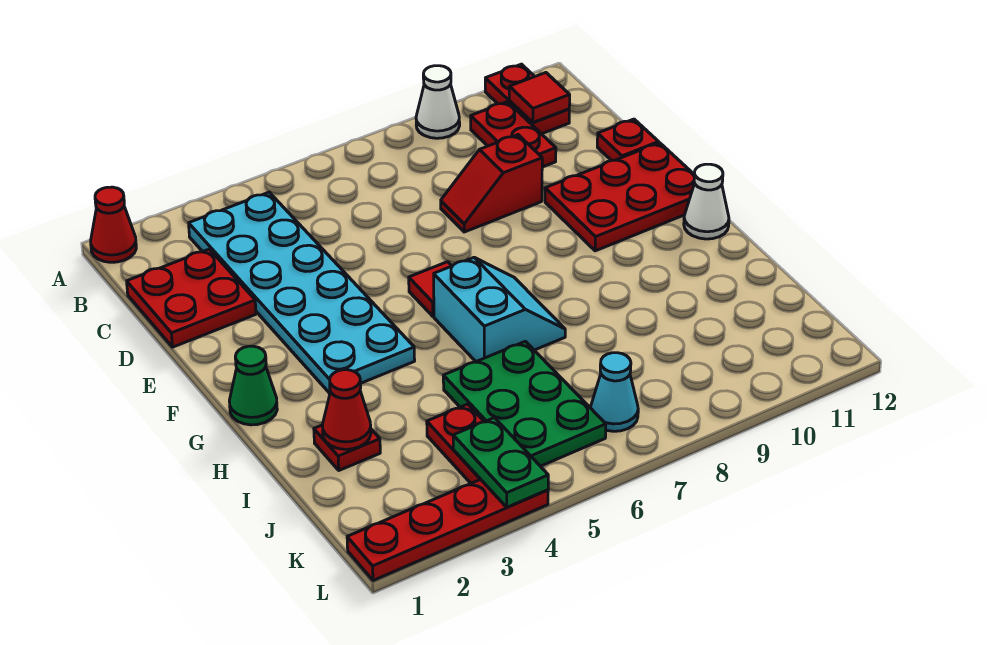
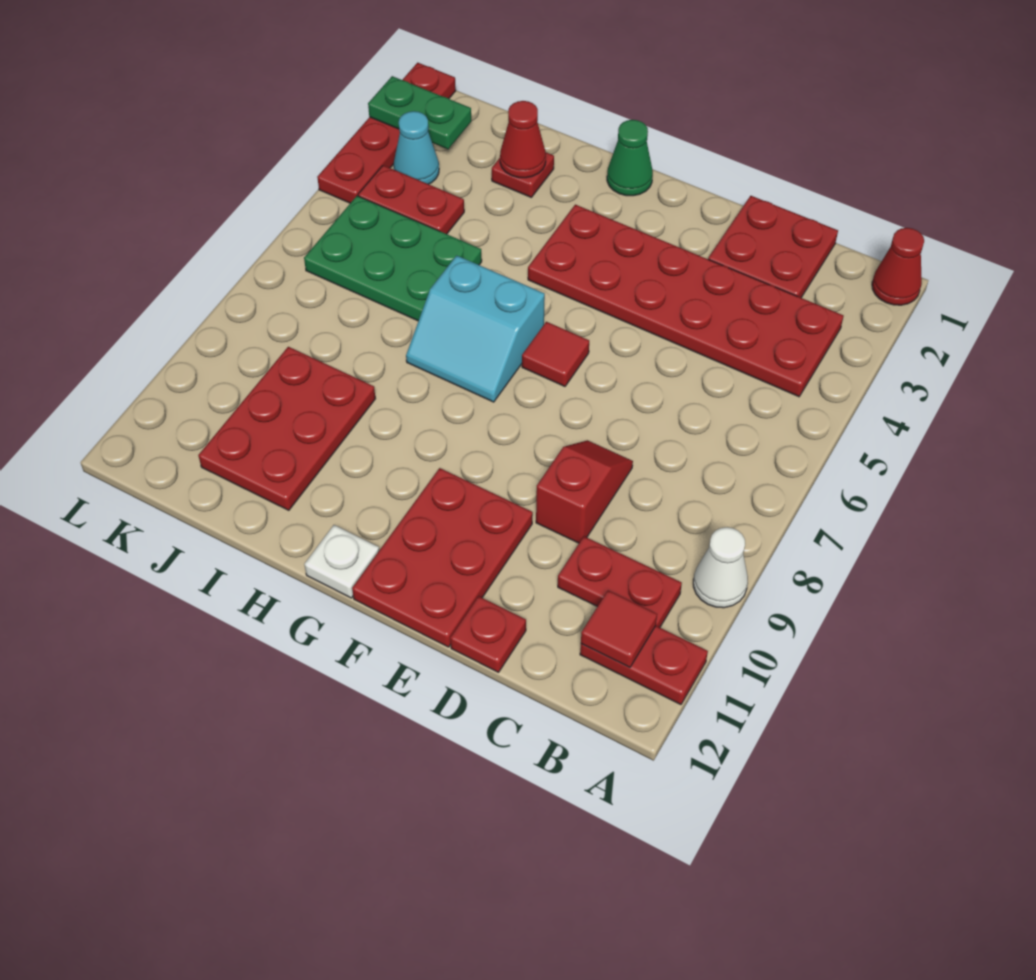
cyan plate B3:G4 level 1 -> red plate B3:G4 level 1
white cone G12 level 1 -> white plate G12 level 1
none -> red plate I9:J11 level 1
green plate K4:L4 level 2 -> green plate K2:L2 level 2
cyan cone K7 level 1 -> cyan cone K3 level 1

